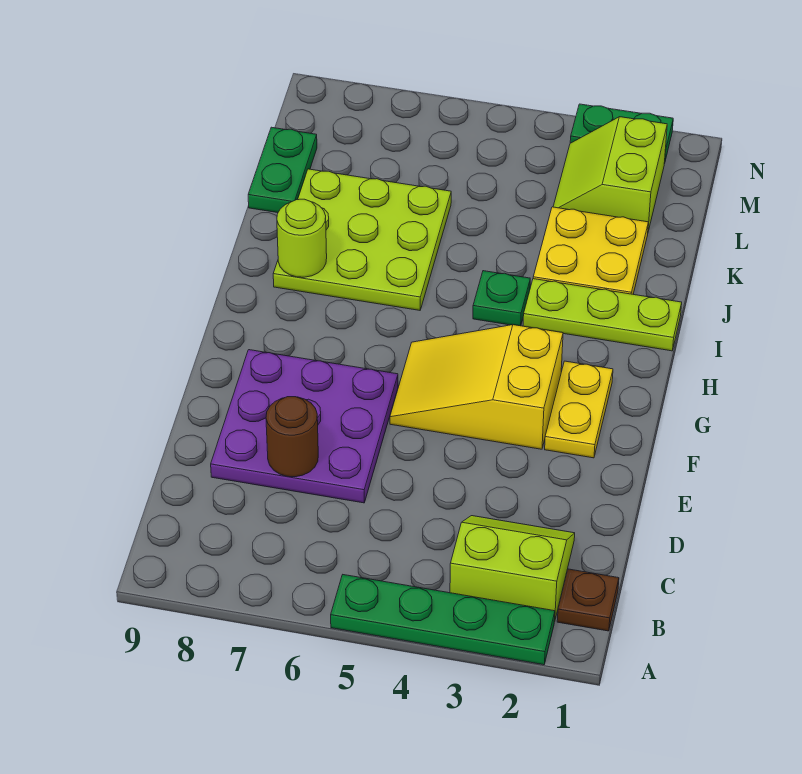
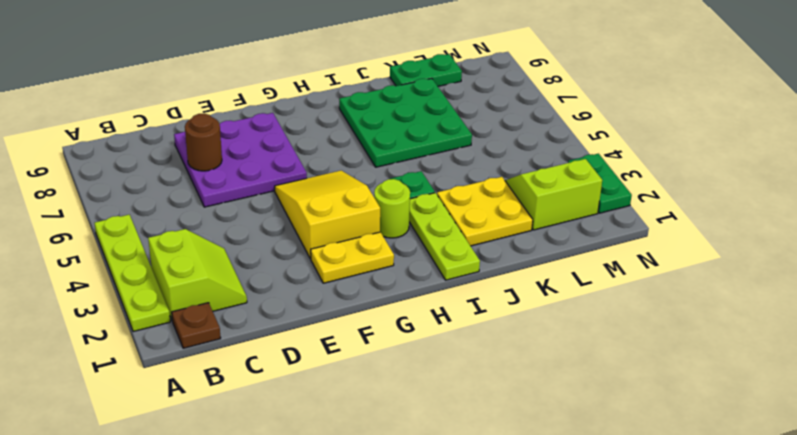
green plate A2:A5 level 1 -> lime plate A2:A5 level 1
lime plate I6:K8 level 1 -> green plate I6:K8 level 1
lime round brick I8 level 2 -> lime round brick H3 level 1

